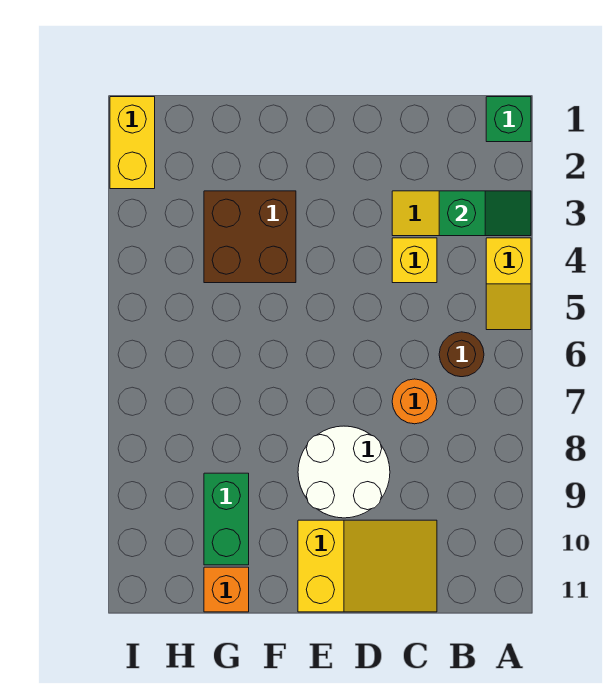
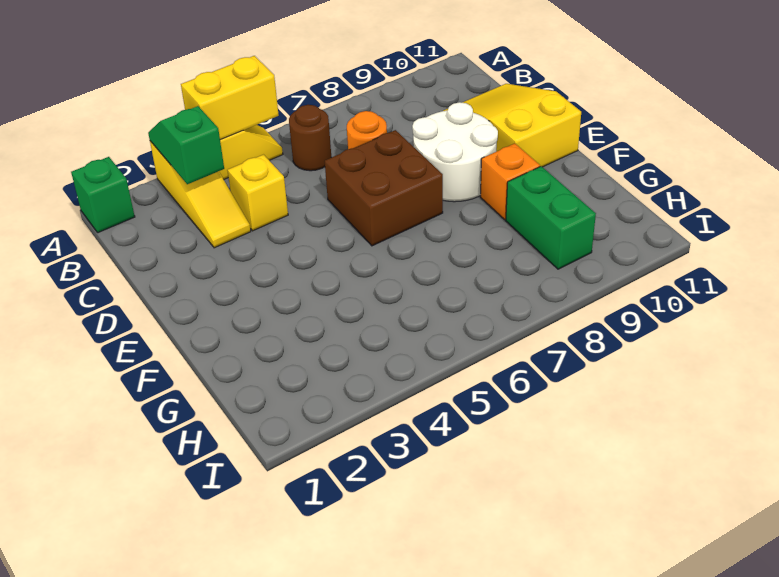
brown brick F3:G4 level 1 -> brown brick D6:E7 level 1
green brick G9:G10 level 1 -> green brick G9:H9 level 1
orange brick G11 level 1 -> orange brick F9 level 1
yellow brick I1:I2 level 1 -> yellow brick A4:A5 level 2

